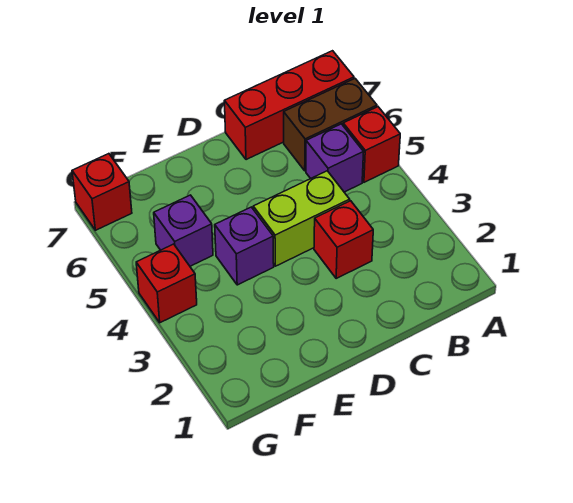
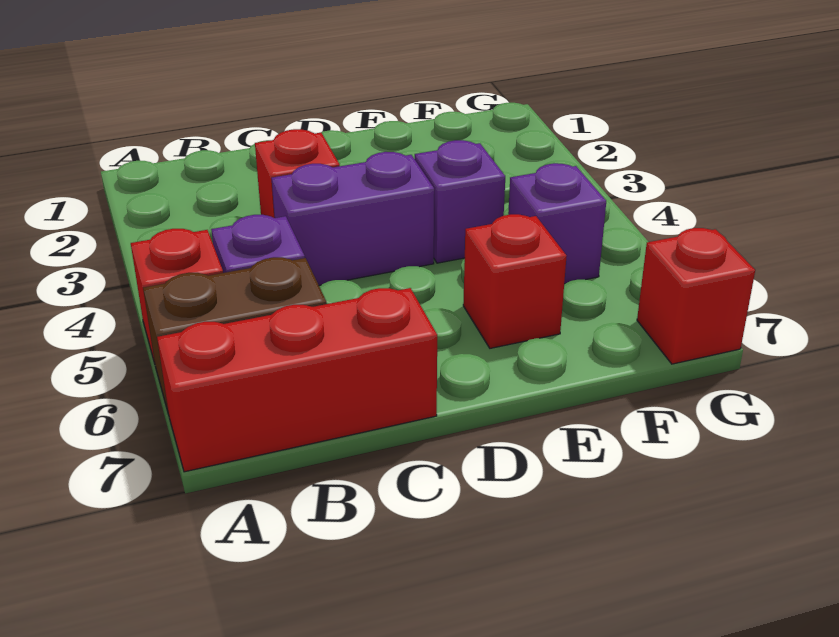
lime brick C4:D4 level 1 -> purple brick C4:D4 level 1
red brick G4 level 1 -> red brick E6 level 1

